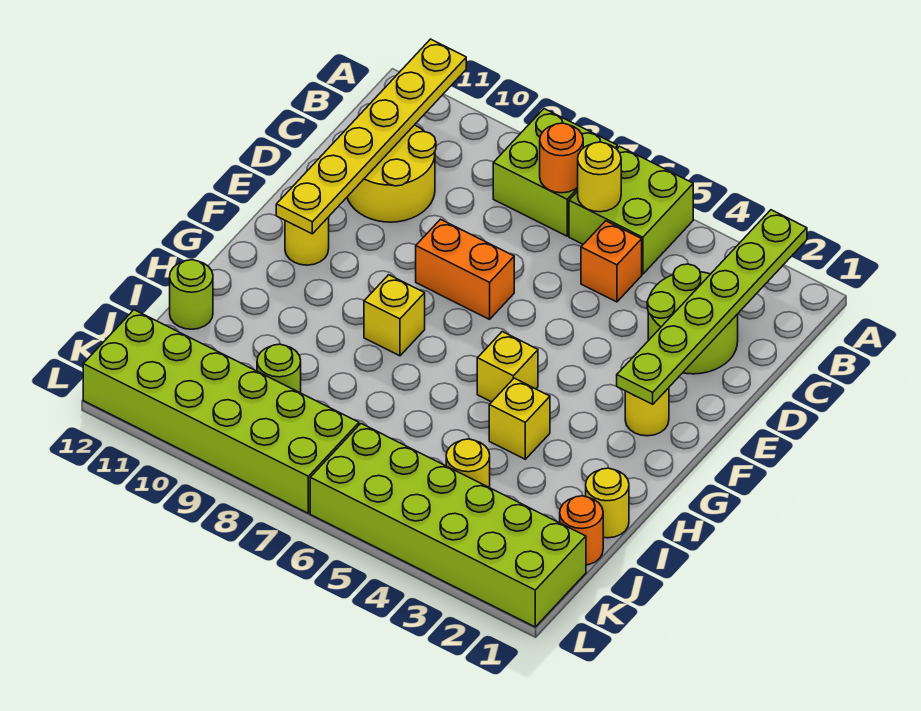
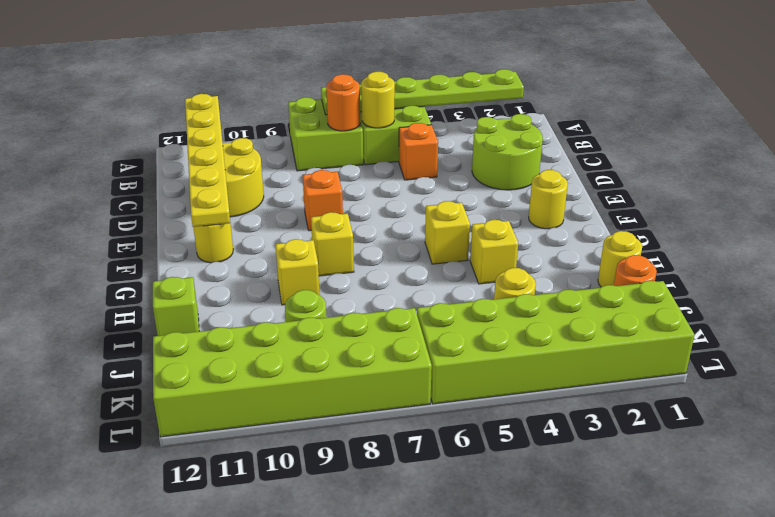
lime plate A2:F2 level 2 -> lime plate A2:A7 level 2
orange brick E7:E8 level 1 -> orange brick E8 level 1
none -> yellow brick H9 level 1
lime round brick I12 level 1 -> lime brick I12 level 1

